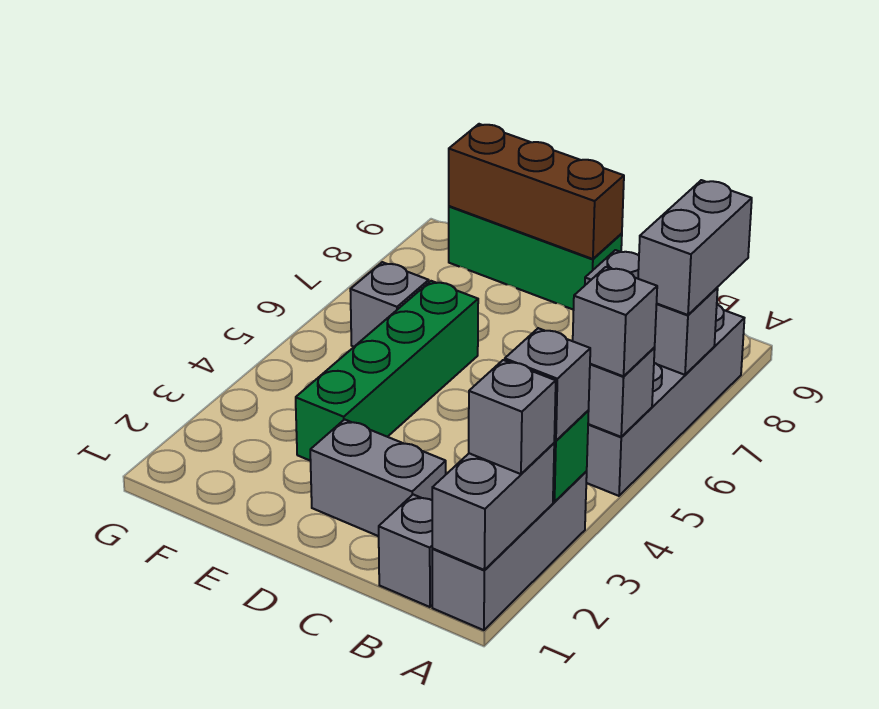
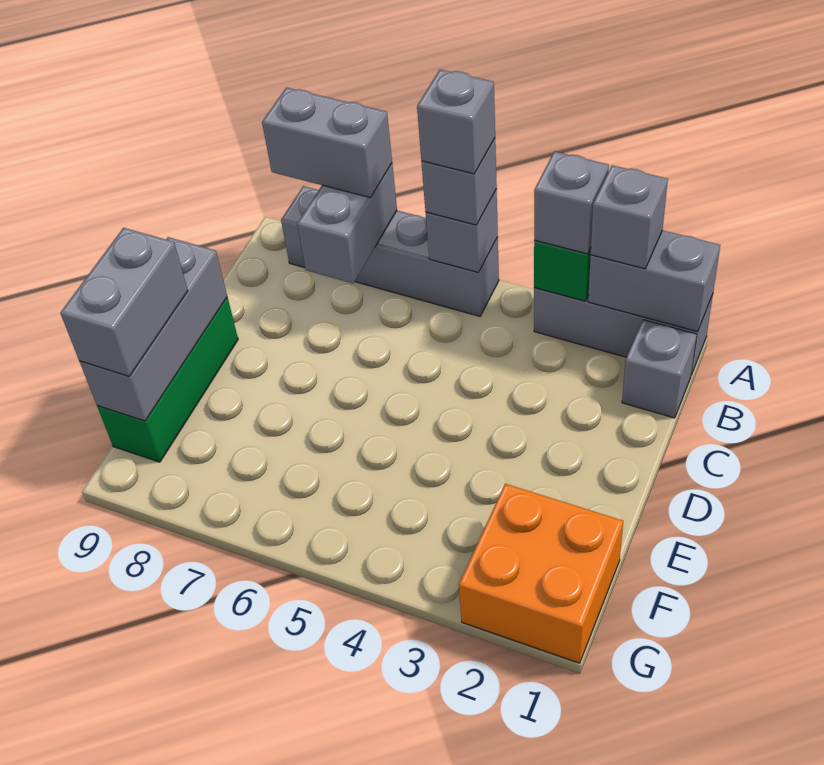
grey brick C2:D2 level 1 -> grey brick E9:F9 level 3
brown brick D9:F9 level 2 -> grey brick D9:F9 level 2
green brick E3:E6 level 1 -> none
none -> orange brick F1:G2 level 1
grey brick F6 level 1 -> grey brick A5 level 4

